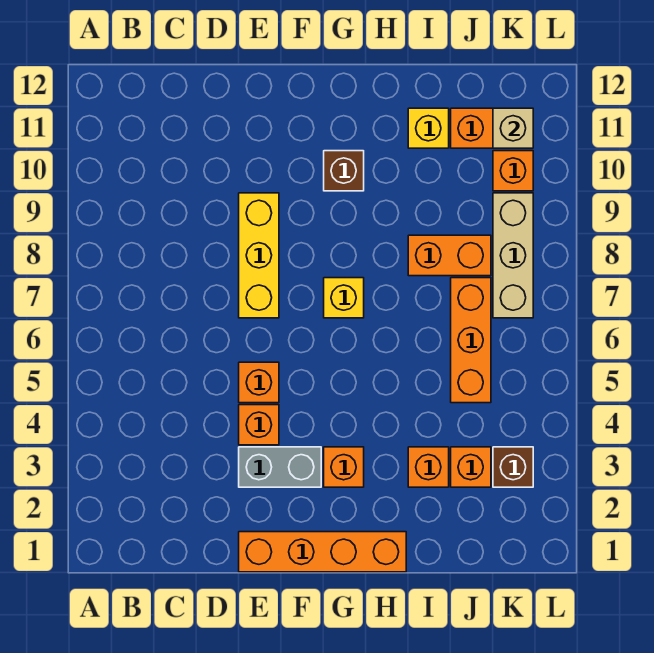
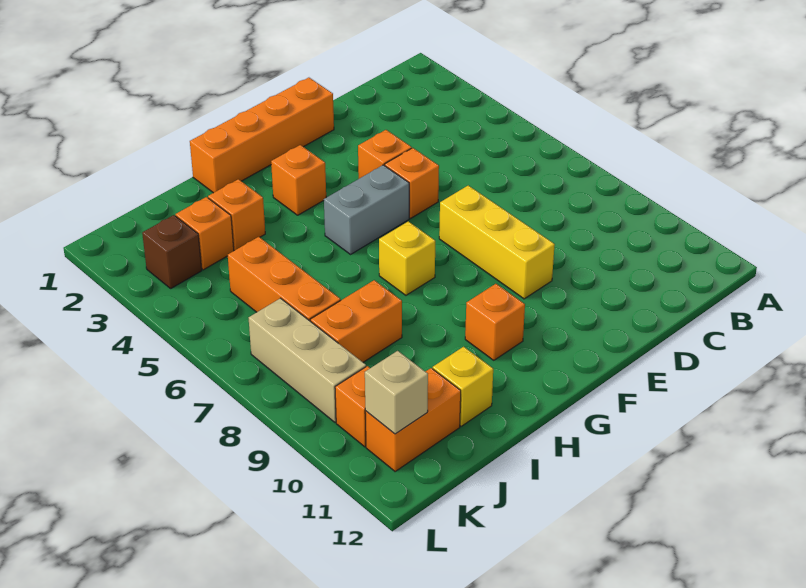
grey brick E3:F3 level 1 -> grey brick F5:G5 level 1
brown brick G10 level 1 -> orange brick G10 level 1

